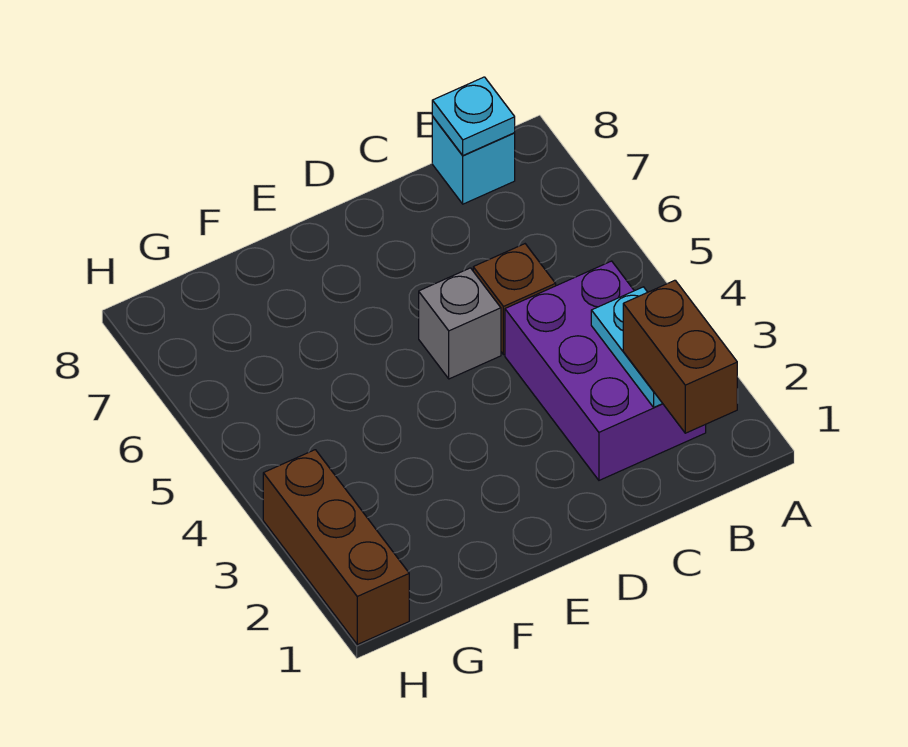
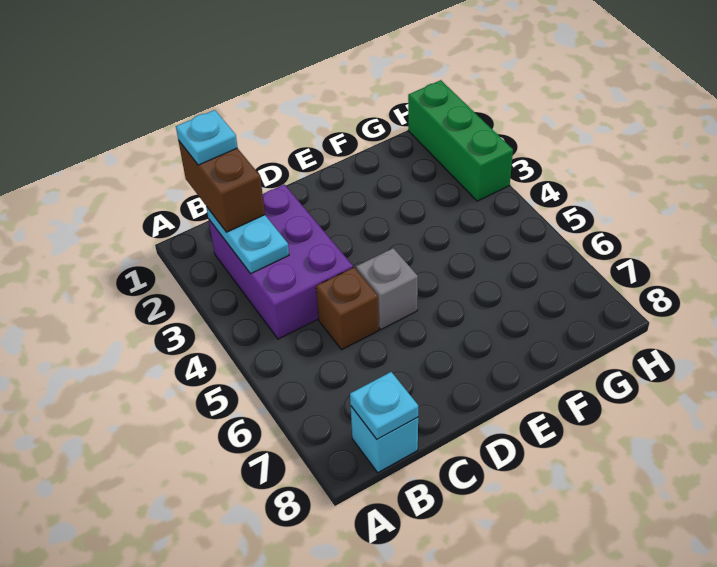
none -> cyan plate B1 level 4
brown brick H1:H3 level 1 -> green brick H1:H3 level 1

